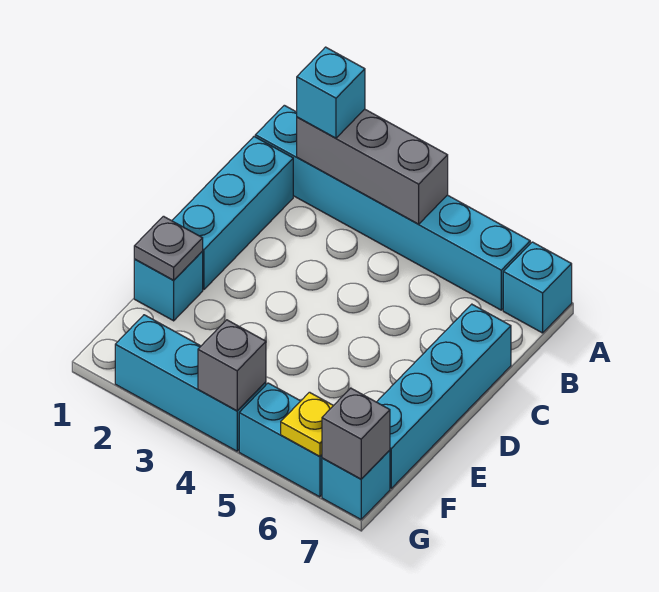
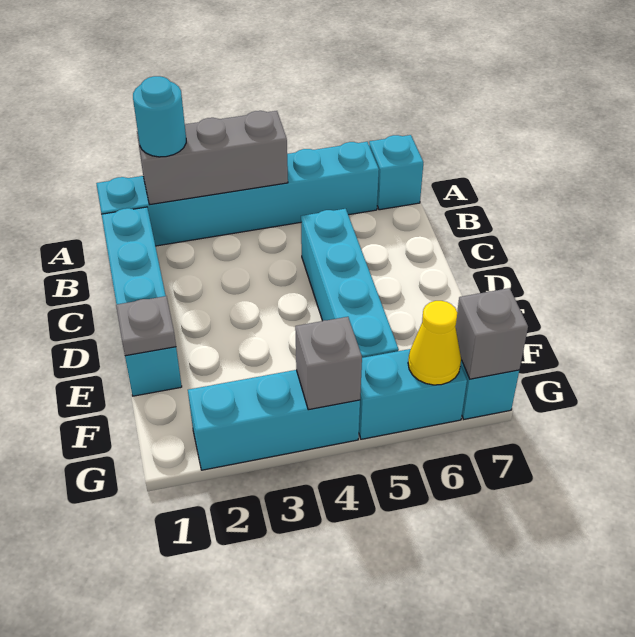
cyan brick A2 level 3 -> cyan round brick A2 level 3
cyan brick C7:F7 level 1 -> cyan brick C5:F5 level 1
yellow plate G6 level 2 -> yellow cone G6 level 2

